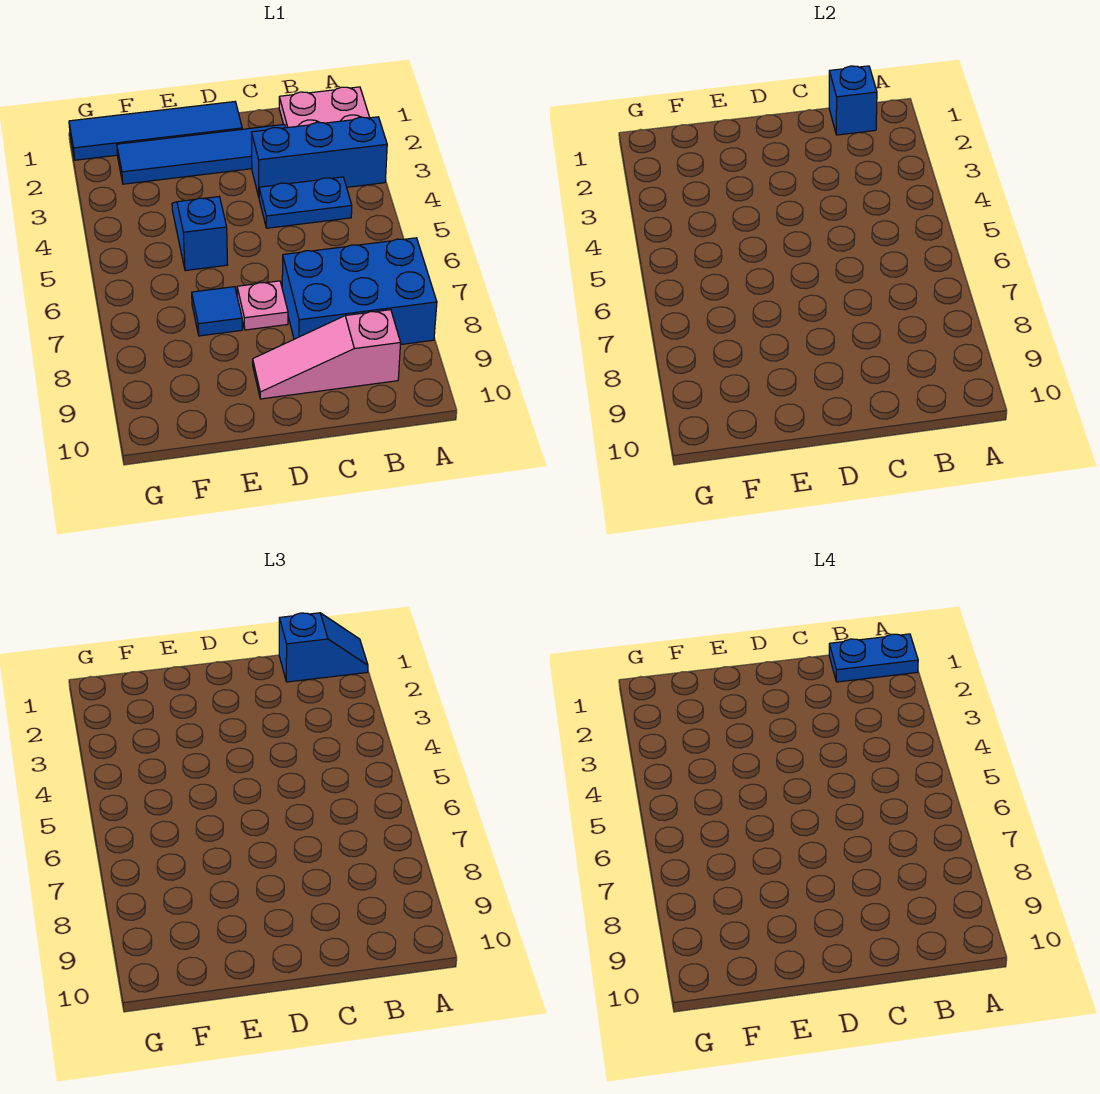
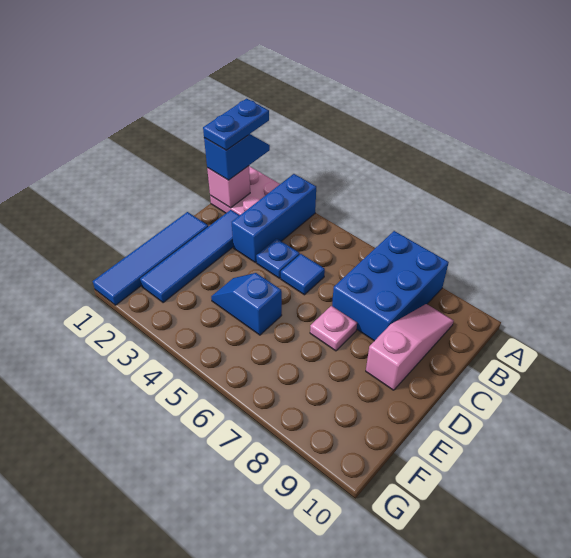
blue brick B1 level 2 -> pink brick B1 level 2
blue plate B4:C4 level 1 -> blue plate C4 level 1
pink slope B9:D9 level 1 top B -> pink slope B9:D9 level 1 top D
blue tile E7 level 1 -> blue tile C5 level 1

